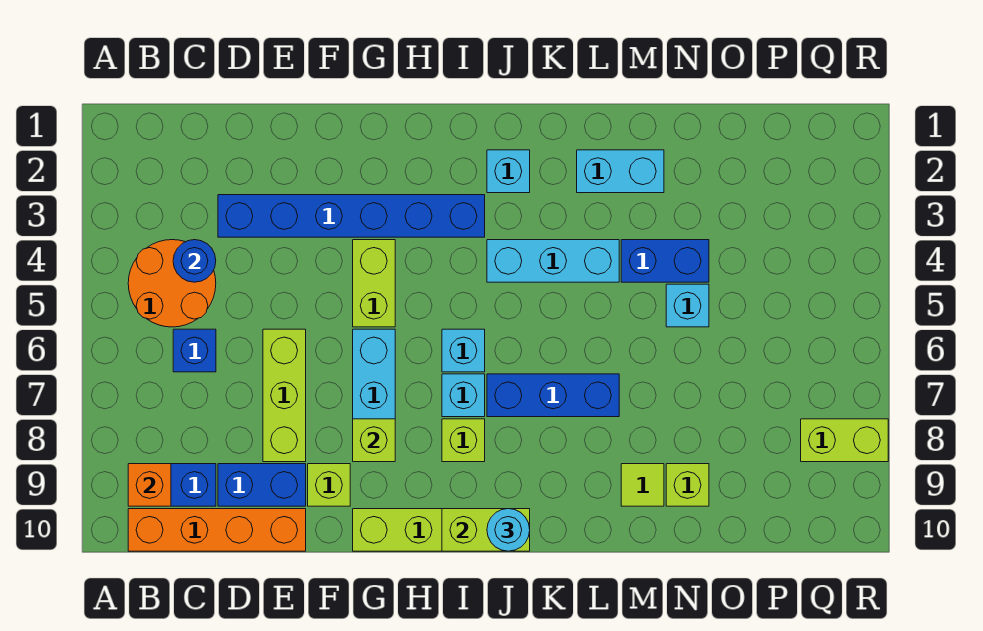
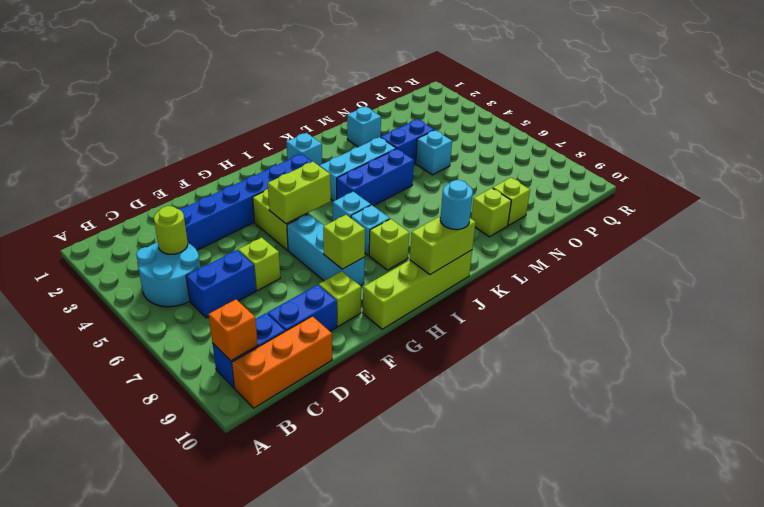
orange round brick B4:C5 level 1 -> cyan round brick B4:C5 level 1
orange brick B10:E10 level 1 -> orange brick B10:D10 level 1
blue round brick C4 level 2 -> lime round brick C4 level 2
blue brick C6 level 1 -> blue brick C6:D6 level 1
lime brick E6:E8 level 1 -> lime brick E6 level 1
blue brick J7:L7 level 1 -> blue brick J5:L5 level 1
cyan brick L2:M2 level 1 -> cyan brick M2 level 1
lime tile M9 level 1 -> lime brick M9 level 1
lime brick Q8:R8 level 1 -> lime brick G5:H5 level 2

